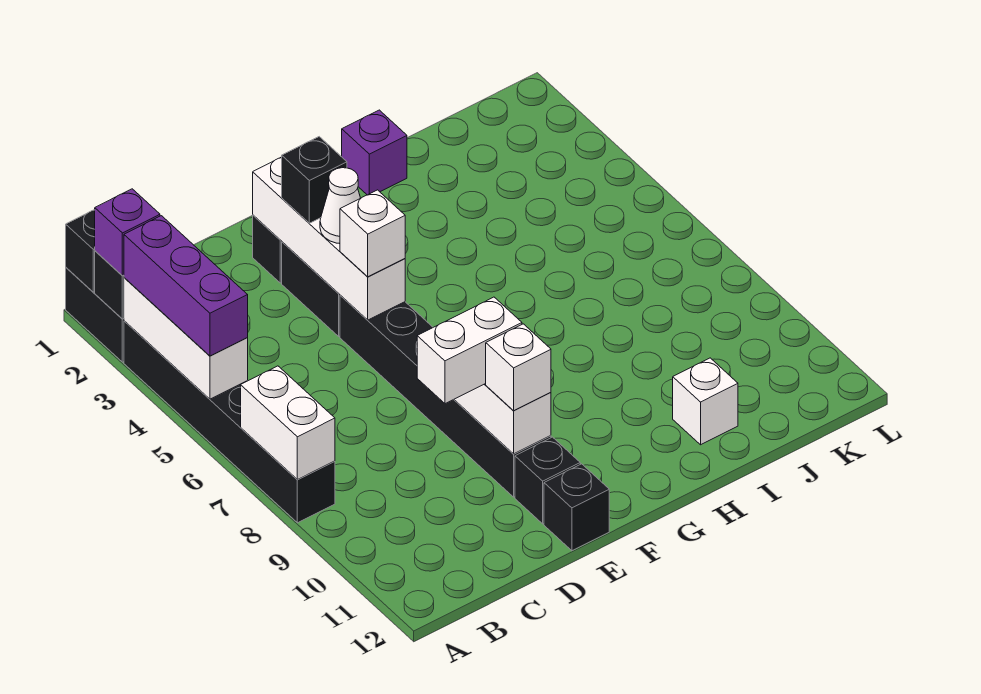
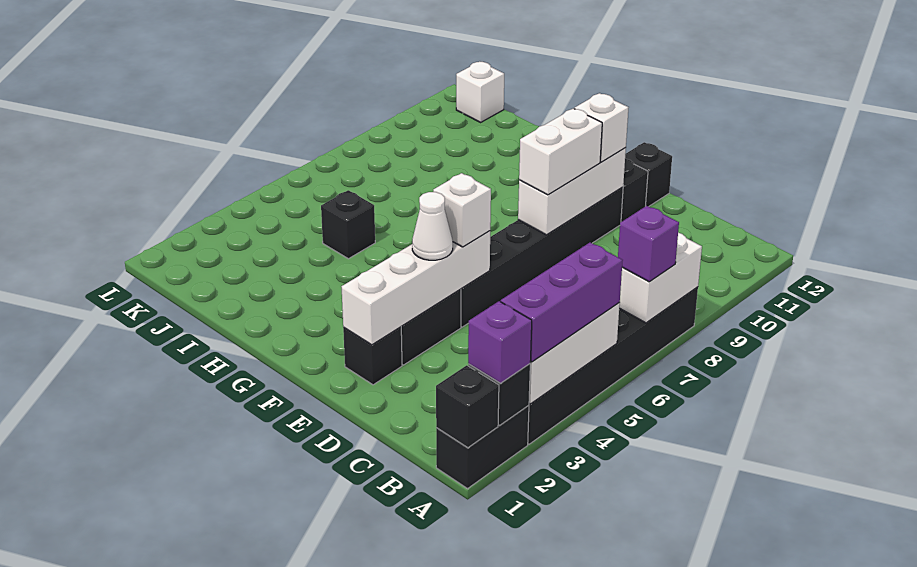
white brick D9:E9 level 3 -> white brick E8:E9 level 3
black brick E3 level 3 -> black brick I5 level 1
purple brick H1 level 1 -> purple brick A7 level 3
white brick I11 level 1 -> white brick K12 level 1

